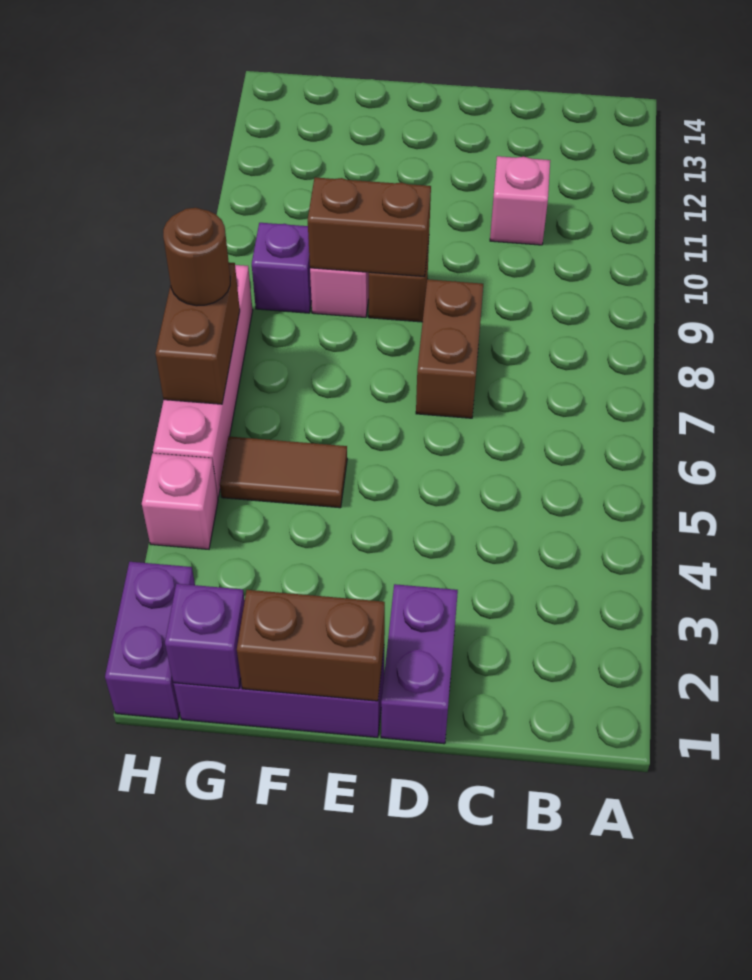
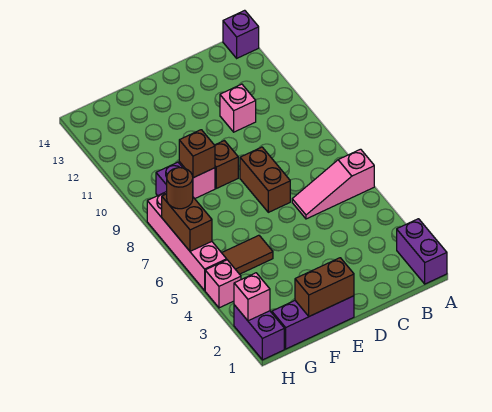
none -> pink slope A6:C6 level 1 top A
purple brick D1:D2 level 1 -> purple brick A1:A2 level 1
brown brick E9:F9 level 2 -> brown brick F9 level 2
purple brick G1 level 2 -> purple brick A14 level 1
none -> pink brick H2 level 2

